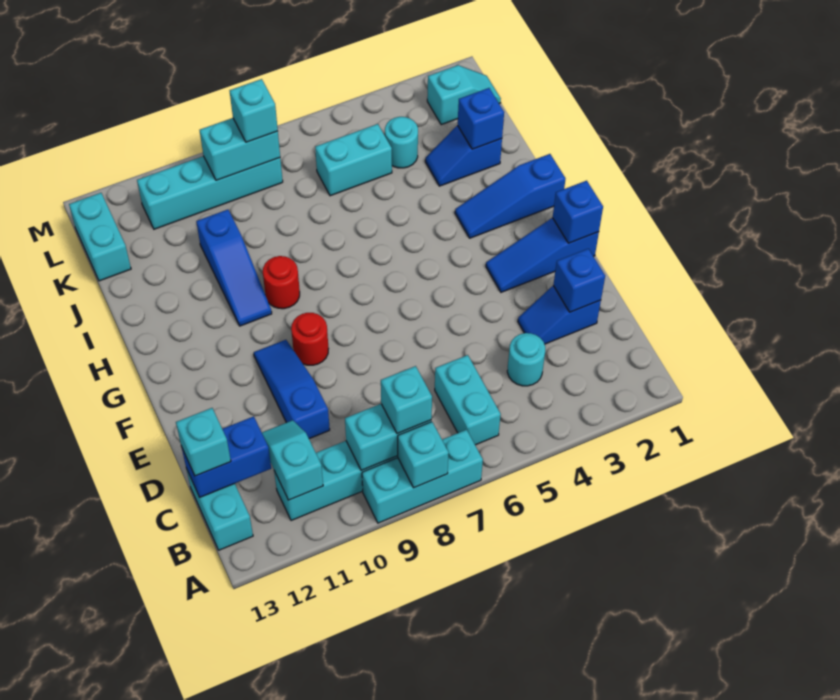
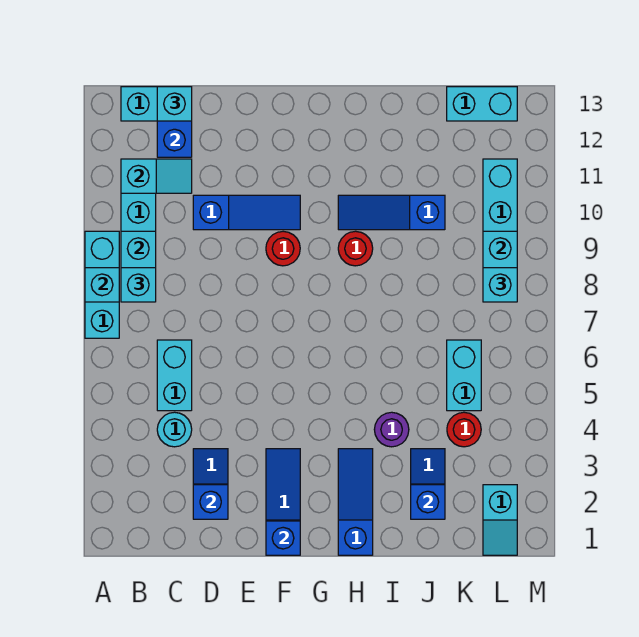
cyan brick B6:C6 level 1 -> cyan brick C5:C6 level 1
none -> purple round brick I4 level 1
cyan round brick K4 level 1 -> red round brick K4 level 1

